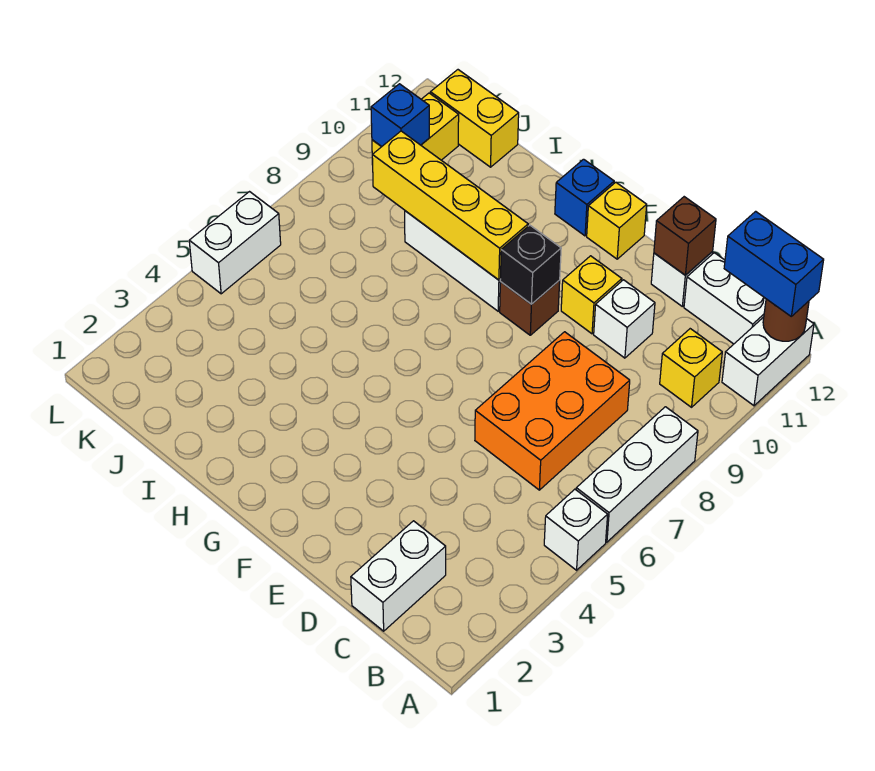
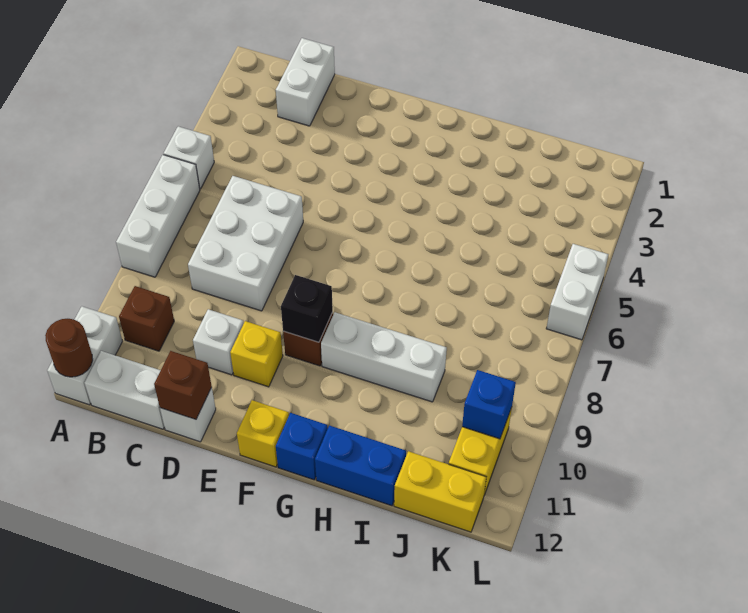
blue brick A12:B12 level 3 -> blue brick H12:I12 level 1
yellow brick B10 level 1 -> brown brick B10 level 1
orange brick C6:D8 level 1 -> white brick C6:D8 level 1
yellow brick G9:J9 level 2 -> none

